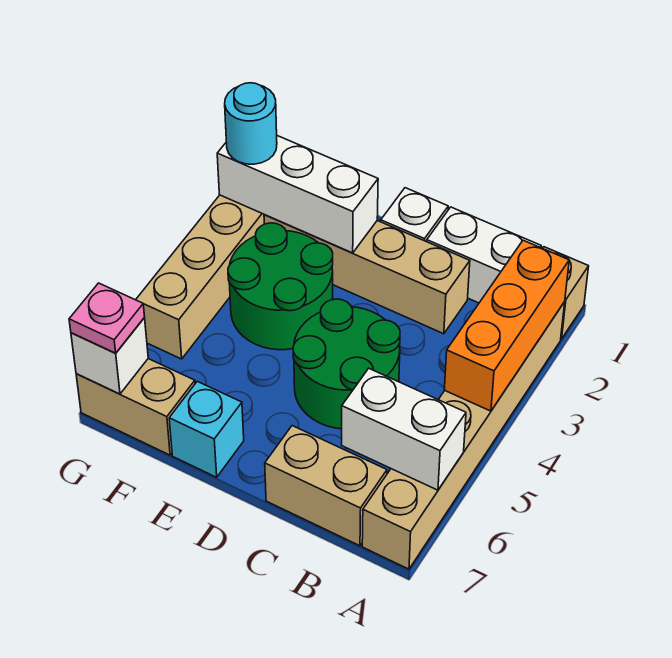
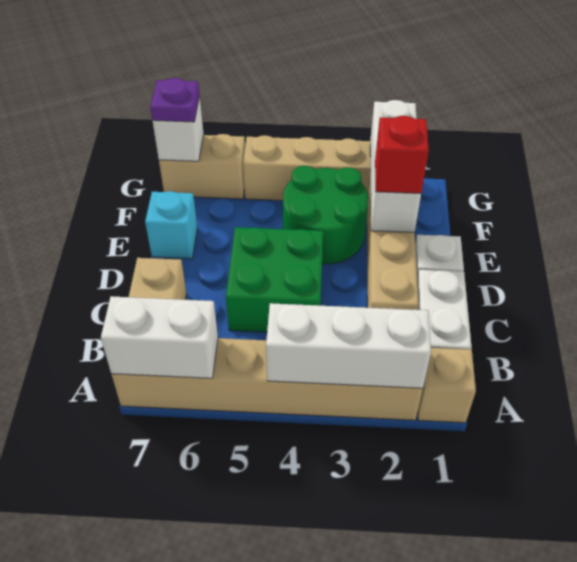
orange brick A2:A4 level 2 -> white brick A2:A4 level 2
white brick A6:B6 level 2 -> white brick A6:A7 level 2
green round brick C4:D5 level 1 -> green brick C4:D5 level 1
none -> red brick E2 level 3
tan brick F7:G7 level 1 -> tan brick G6:G7 level 1
cyan round brick G2 level 3 -> none
pink plate G7 level 3 -> purple plate G7 level 3

